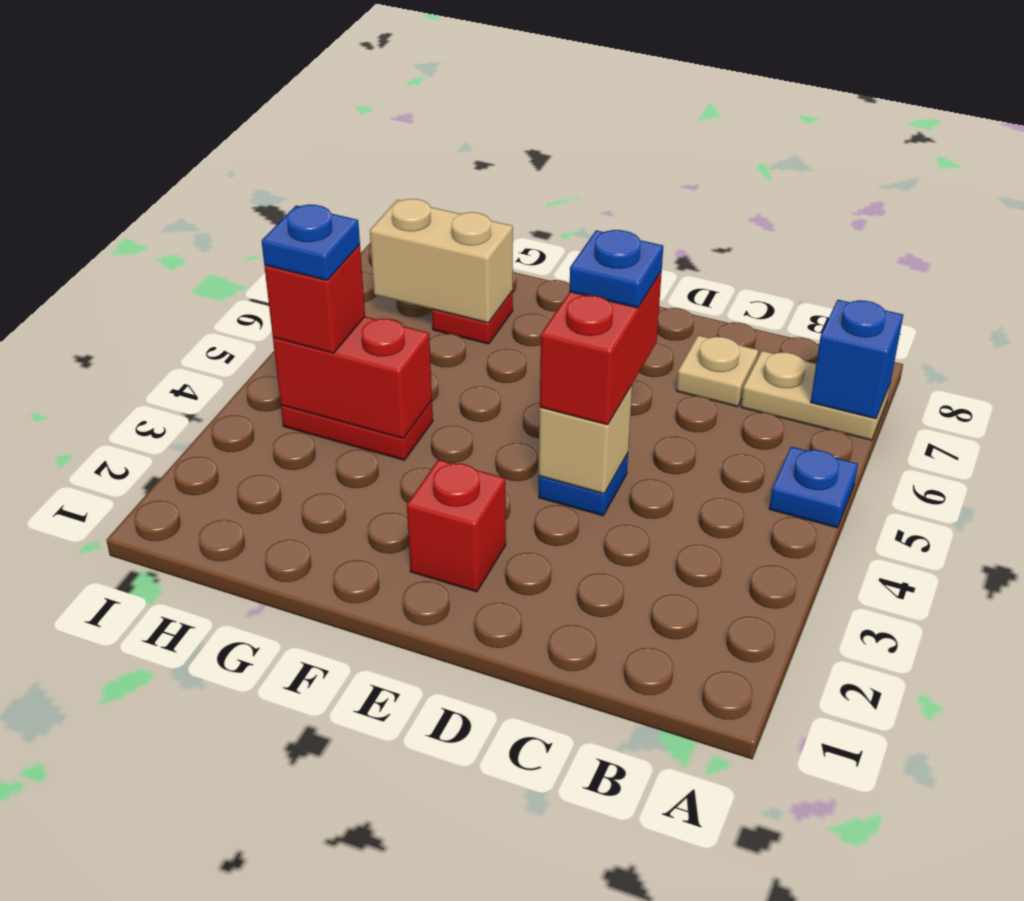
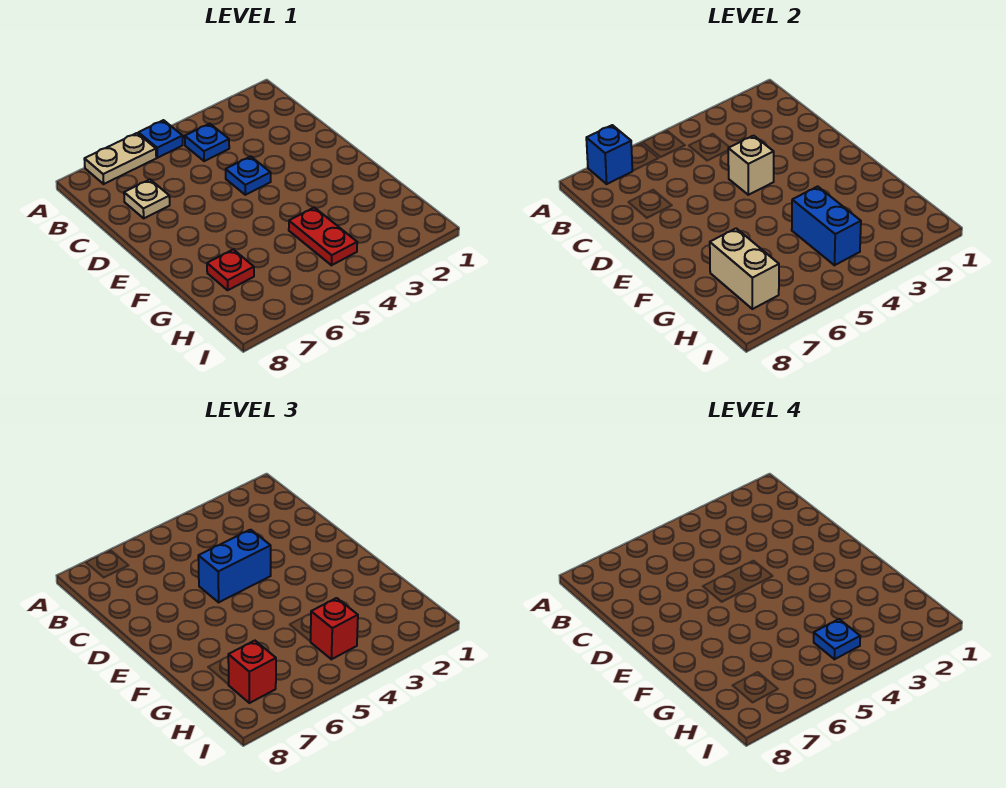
tan plate A7:B7 level 1 -> tan plate A6:A7 level 1
red brick D4:D5 level 3 -> blue brick D4:D5 level 3
blue plate D5 level 4 -> blue plate B4 level 1
red brick E2 level 1 -> red brick H7 level 3
red brick G4:H4 level 2 -> blue brick G4:H4 level 2

